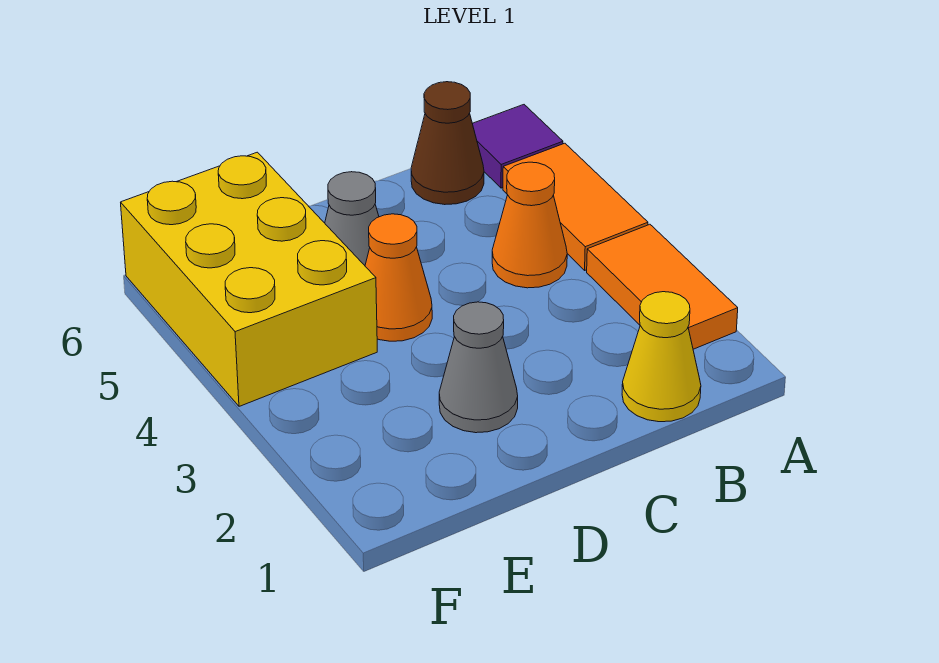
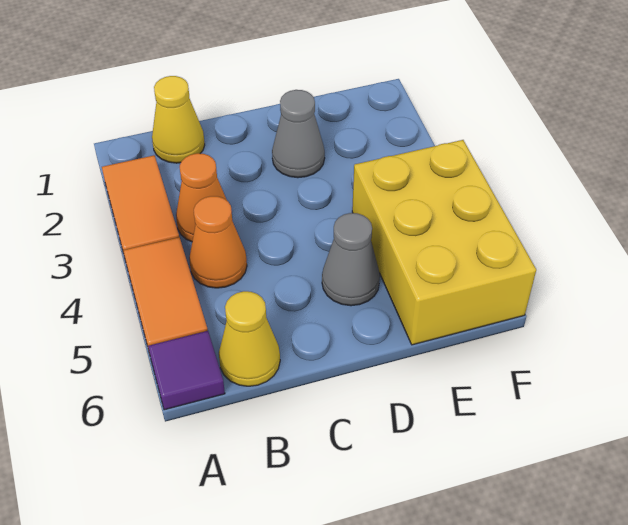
brown cone B6 level 1 -> yellow cone B6 level 1
orange cone D4 level 1 -> orange cone B3 level 1

